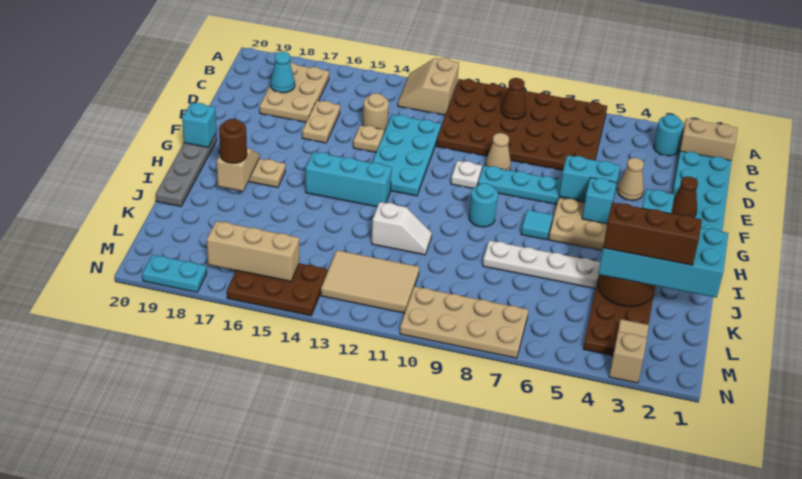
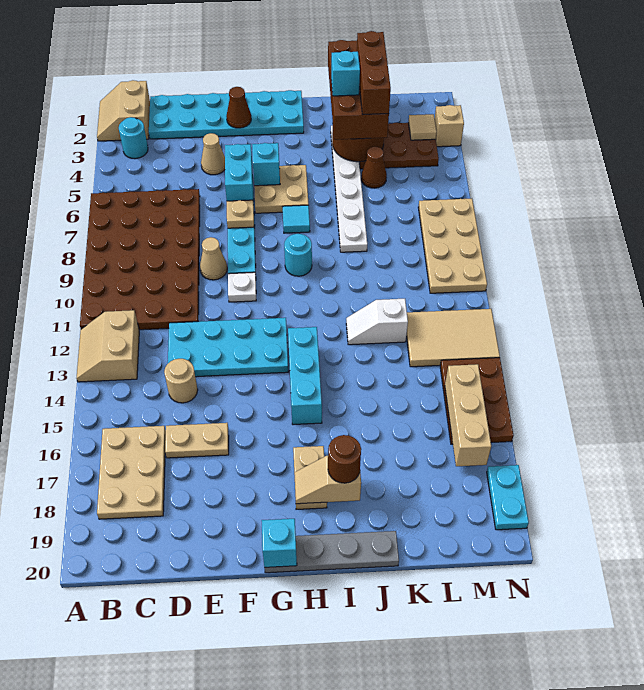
tan slope A12:B13 level 1 top 12 -> tan slope A12:B13 level 1 top B
brown cone B9 level 2 -> brown cone K5 level 1
tan plate B17:D18 level 1 -> tan plate B16:C18 level 1
cyan cone C18 level 2 -> none
tan plate E14 level 1 -> tan plate F7 level 2
cyan brick J1:K4 level 3 -> brown brick J1:K4 level 3
white slope J11:J12 level 1 top 12 -> white slope J12:K12 level 1 top K
tan tile L11:M13 level 1 -> tan tile L12:N13 level 1

